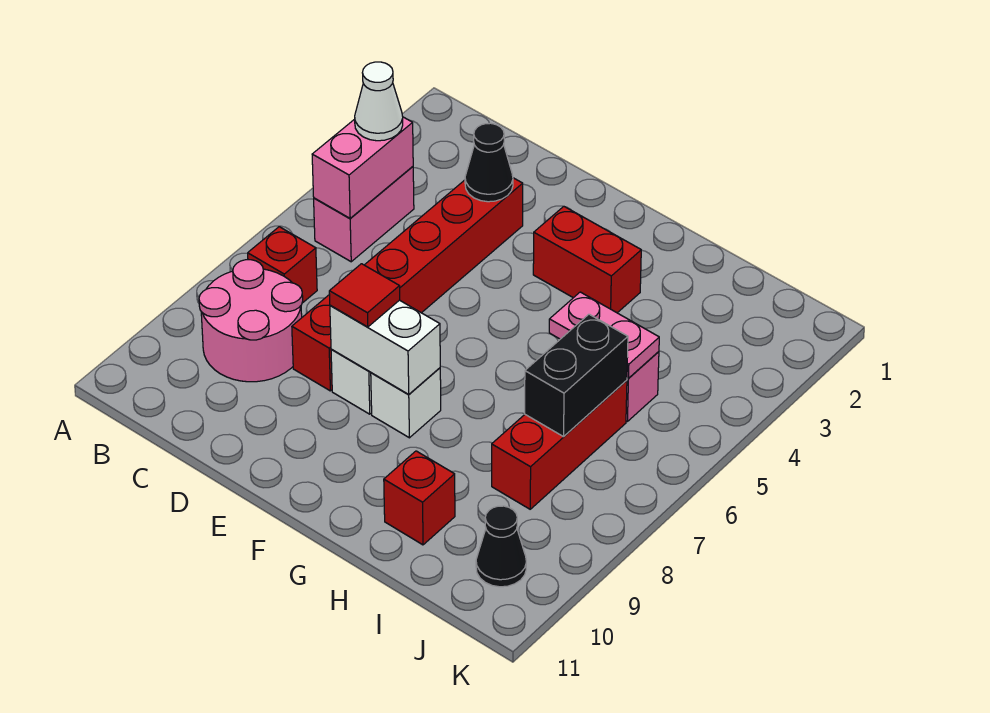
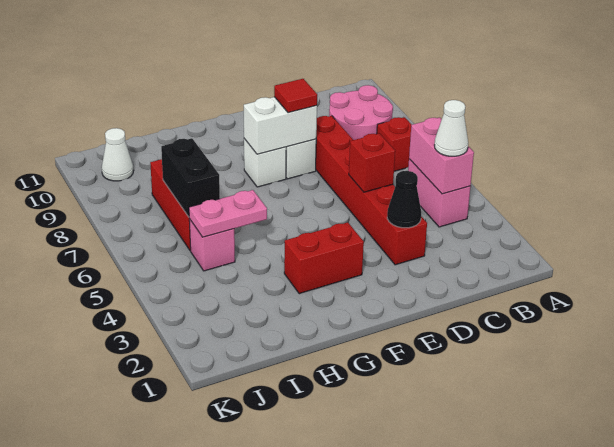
red brick H10 level 1 -> red brick D5 level 2
black cone J10 level 1 -> white cone J10 level 1

